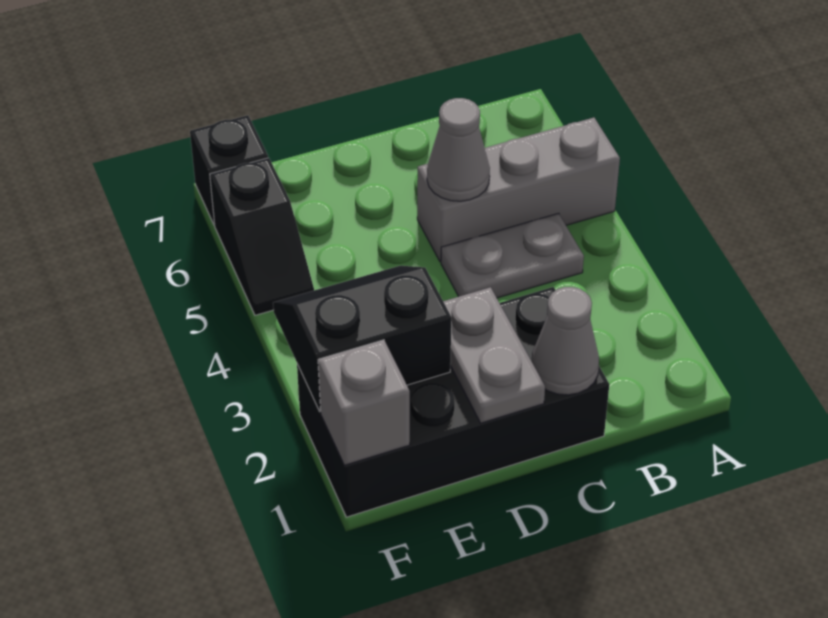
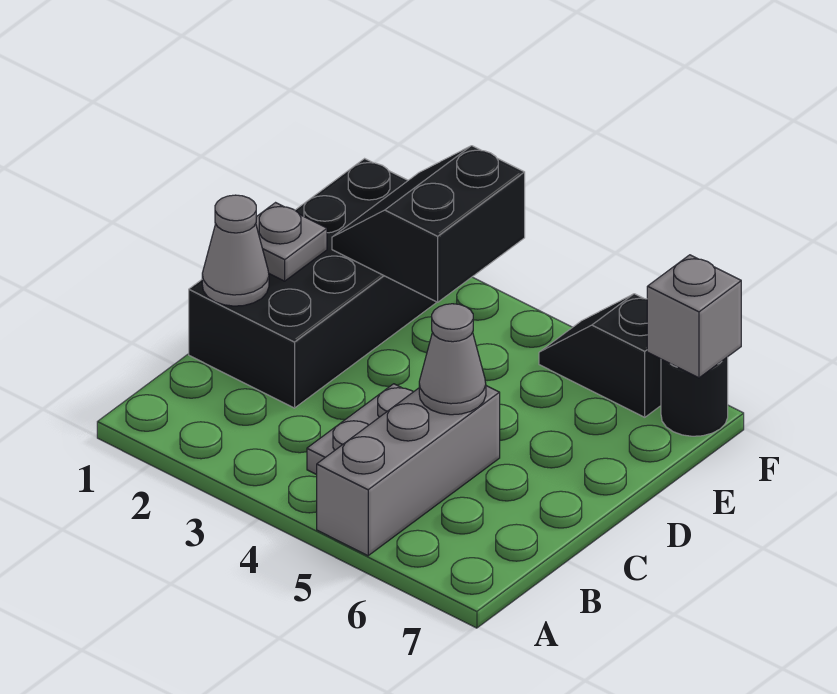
grey plate D1:D2 level 2 -> grey plate D1 level 2
black slope E2:F3 level 2 top 2 -> black slope E2:F3 level 2 top 3
grey brick F1 level 2 -> grey brick F7 level 2
black brick F7 level 1 -> black round brick F7 level 1

